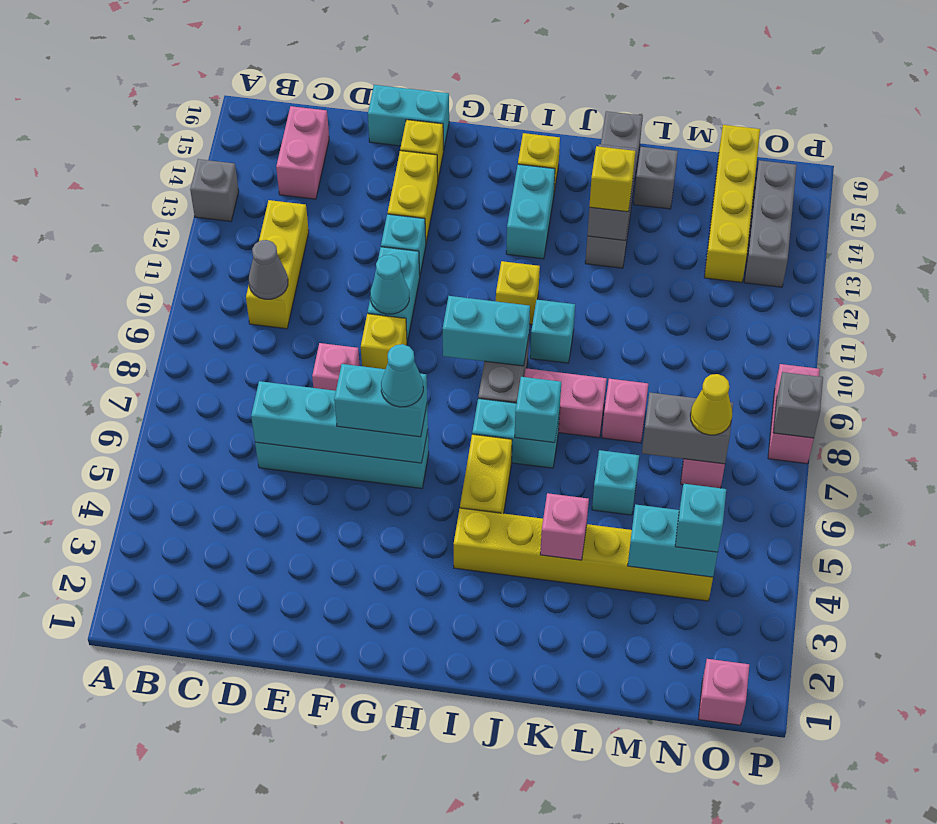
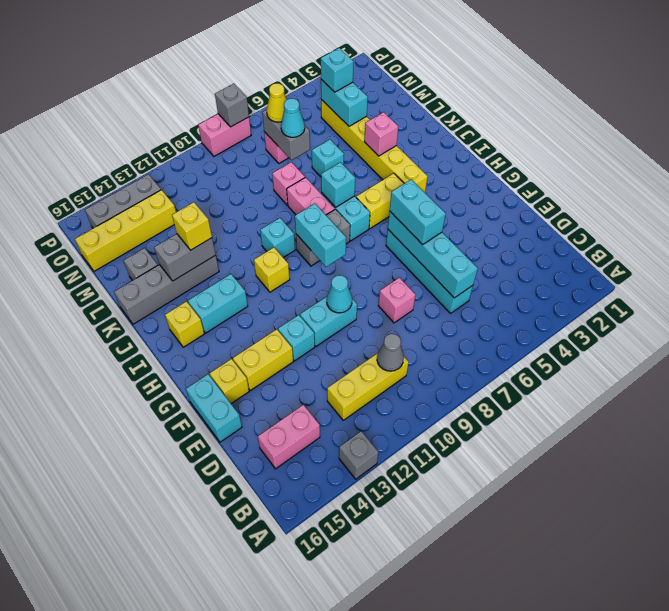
yellow brick F9 level 1 -> none
cyan cone G6 level 4 -> cyan cone M7 level 3
pink brick O1 level 1 -> none

